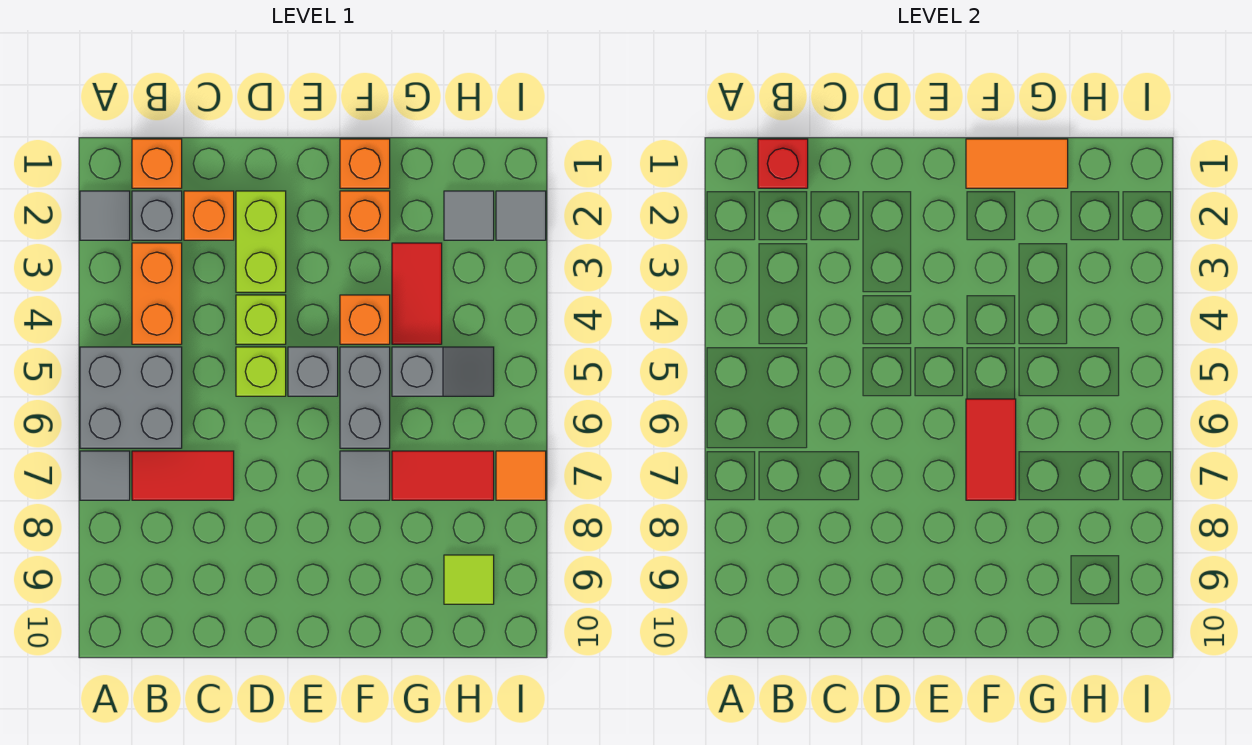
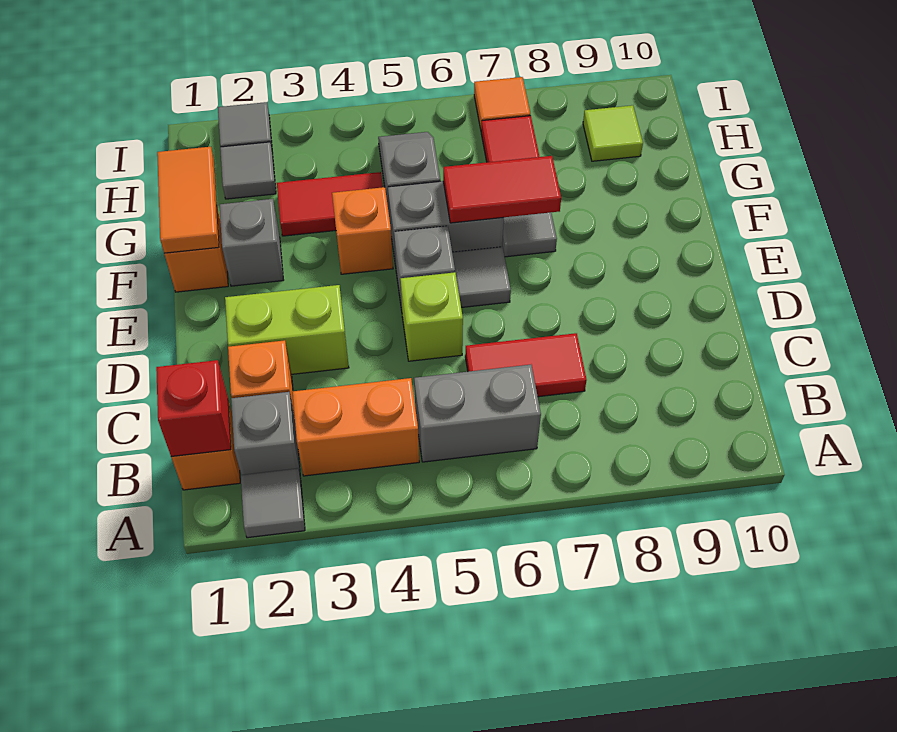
grey brick A5:B6 level 1 -> grey brick B5:B6 level 1
grey tile A7 level 1 -> grey tile E6 level 1
red tile B7:C7 level 1 -> red tile C6:C7 level 1
lime brick D4 level 1 -> none
orange brick F2 level 1 -> grey brick F2 level 1

